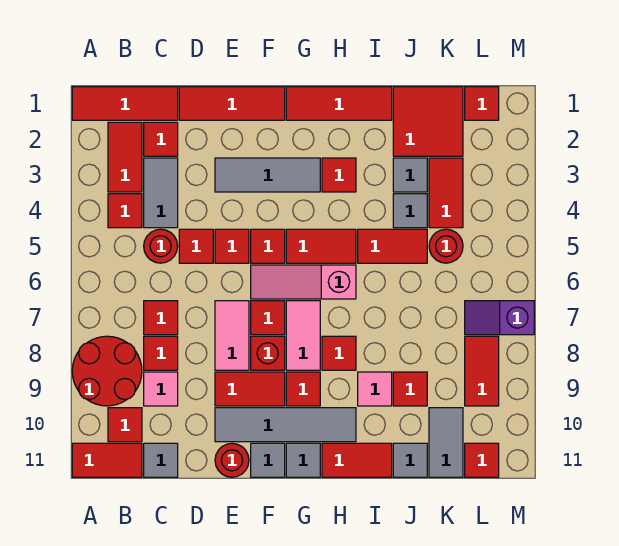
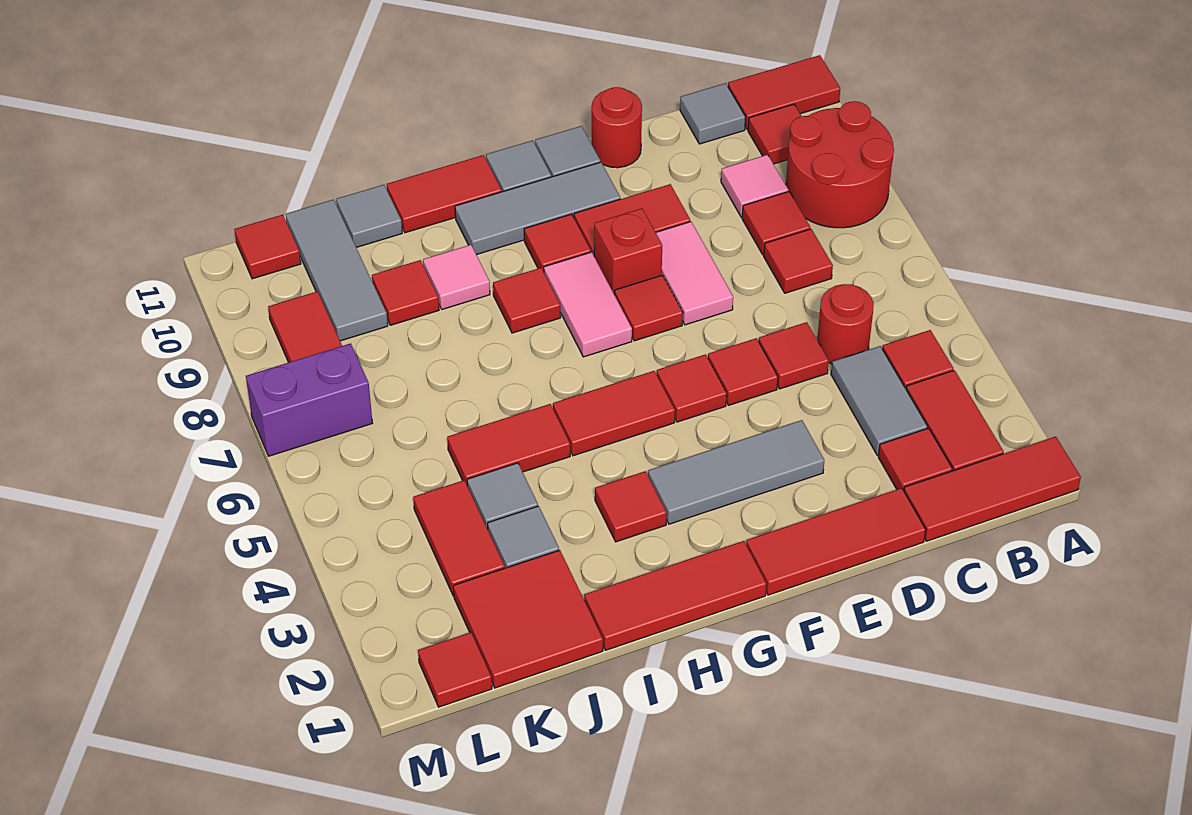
grey tile E10:H10 level 1 -> grey tile F10:H10 level 1
pink slope F6:H6 level 1 top H -> none
red round brick K5 level 1 -> none
grey tile K10:K11 level 1 -> grey tile K9:K11 level 1
purple slope L7:M7 level 1 top M -> purple brick L7:M7 level 1

